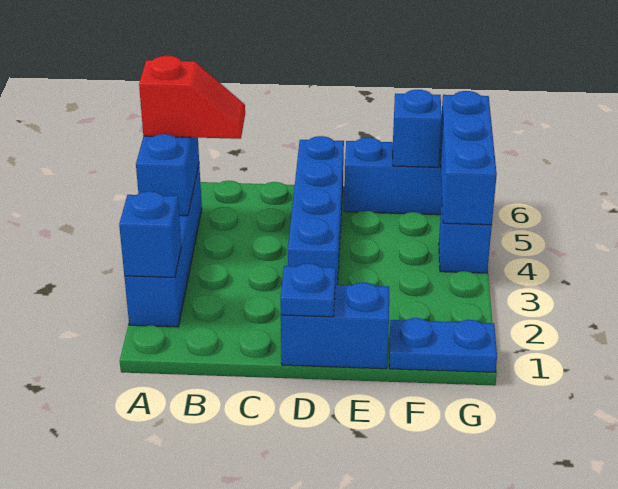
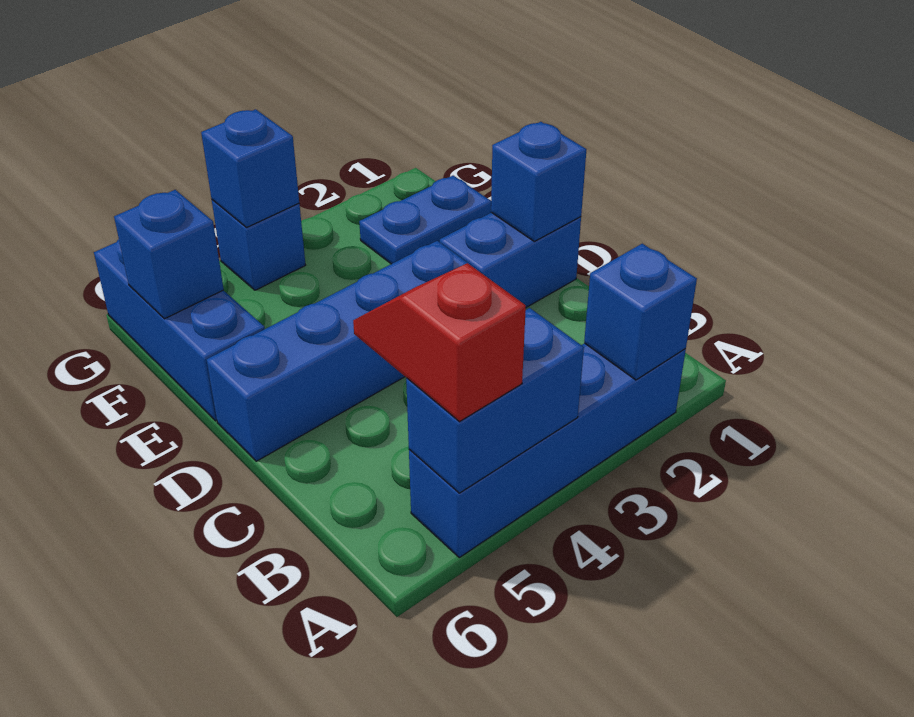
blue brick D1:E1 level 1 -> blue brick D1:D2 level 1
blue plate D1 level 2 -> blue brick D1 level 2
blue plate F1:G1 level 1 -> blue plate F1:F2 level 1
blue brick G4:G6 level 2 -> blue brick G4 level 2

